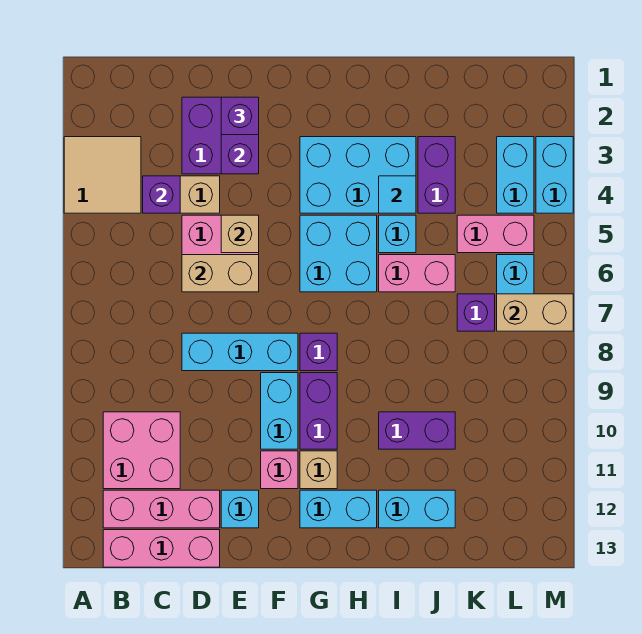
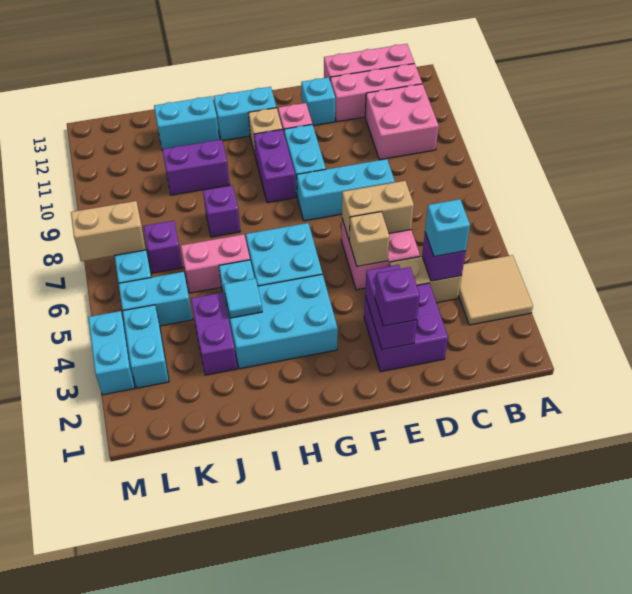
none -> cyan brick C4 level 3
purple brick G8 level 1 -> purple brick I8 level 1
pink brick K5:L5 level 1 -> cyan brick K5:L5 level 1

